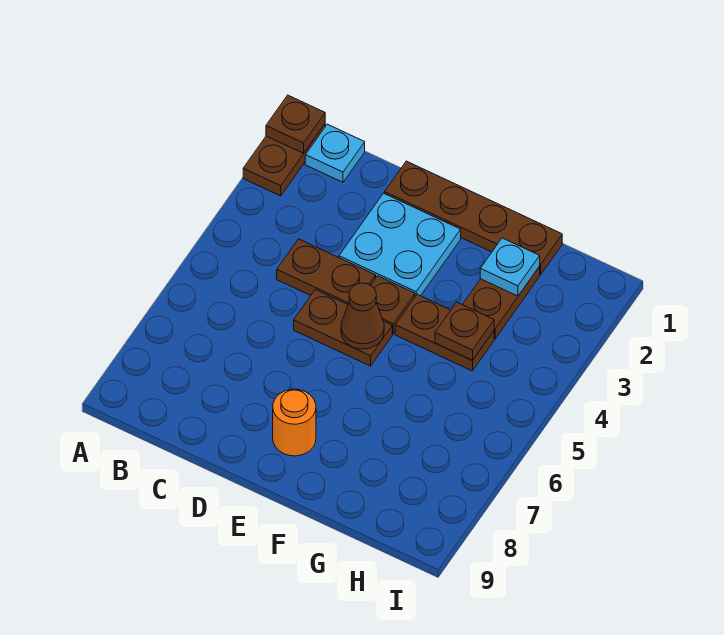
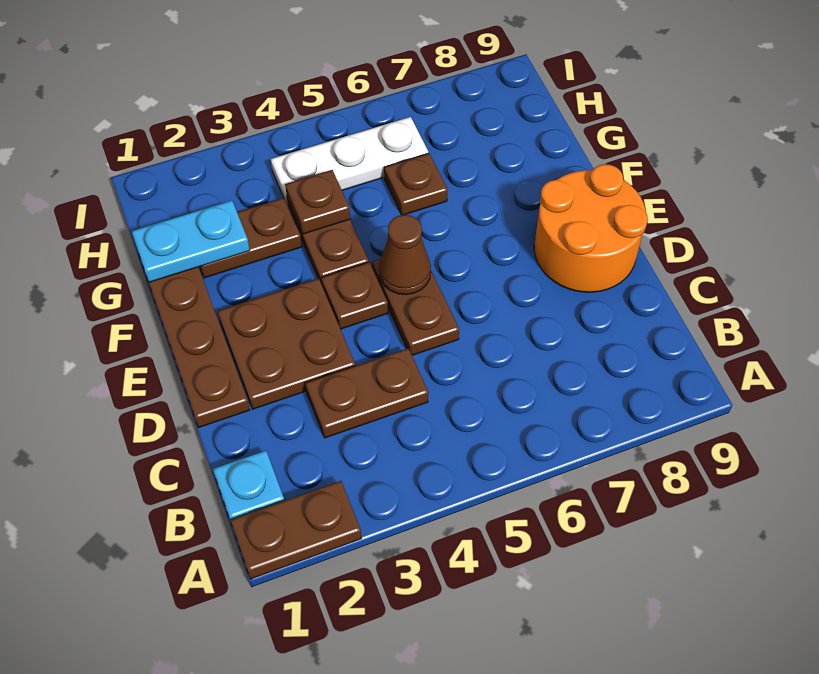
brown plate A1 level 2 -> brown plate G6 level 1
brown plate C4:D4 level 1 -> brown plate C3:C4 level 1
cyan plate D2:E3 level 1 -> brown plate D2:E3 level 1
orange round brick E8 level 1 -> orange round brick D8:E9 level 1
cyan plate G2 level 2 -> cyan plate G1:G2 level 2
none -> white plate H4:H6 level 1

